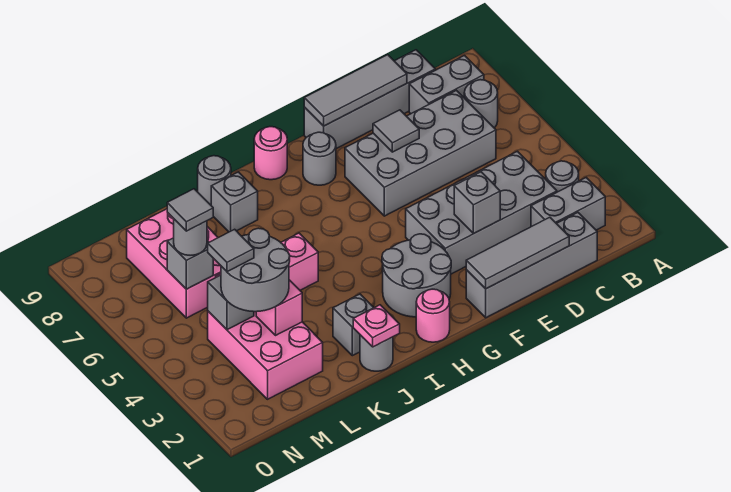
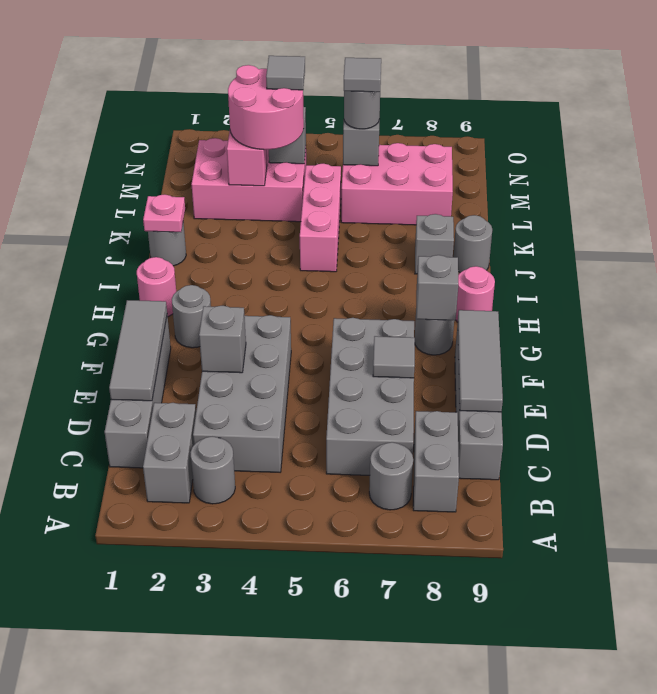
grey round brick G2:H3 level 1 -> grey round brick G2 level 1
grey brick J2 level 1 -> grey brick G8 level 2
grey round brick L3:M4 level 3 -> pink round brick L3:M4 level 3

